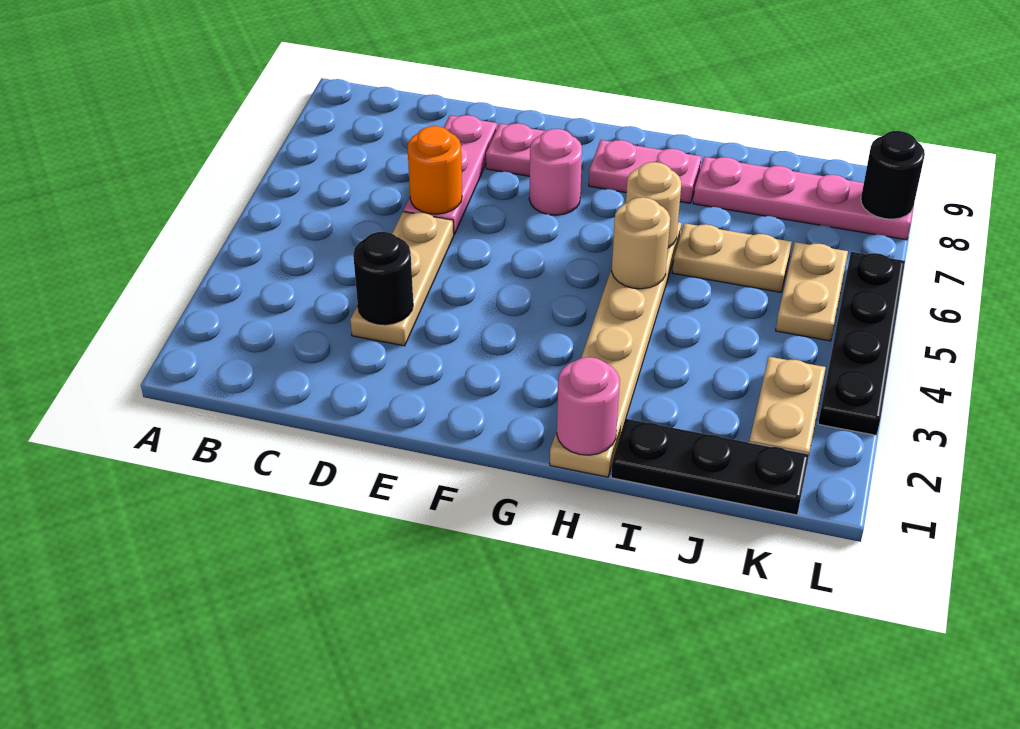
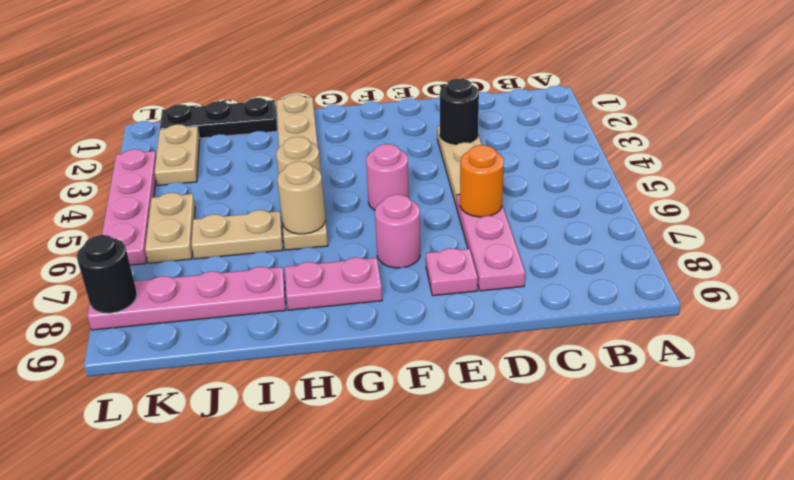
pink round brick H1 level 2 -> pink round brick F5 level 1
black plate L3:L6 level 1 -> pink plate L3:L6 level 1

